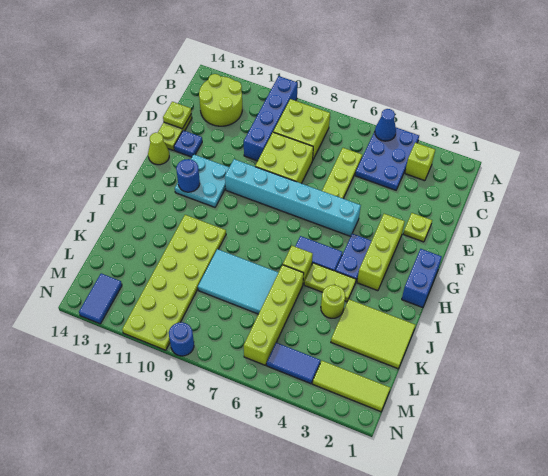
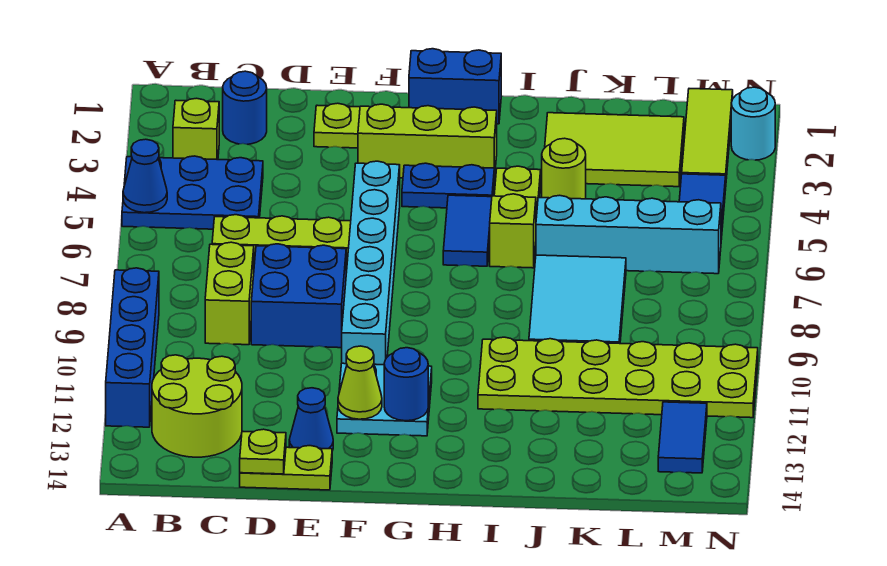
blue brick A10:D10 level 1 -> blue brick A9:A12 level 1
lime brick B8:C9 level 1 -> lime brick C8:C9 level 1
lime brick D8:E9 level 1 -> blue brick D8:E9 level 1
blue plate E13 level 1 -> blue cone E13 level 1
lime cone F14 level 1 -> lime cone F12 level 2
lime tile J1:K3 level 1 -> lime tile J2:L3 level 1
lime brick J6:M6 level 1 -> cyan brick J6:M6 level 1
blue tile M13:N13 level 1 -> blue tile M12:M13 level 1
none -> cyan round brick N2 level 1
blue round brick N9 level 1 -> blue round brick C2 level 1

